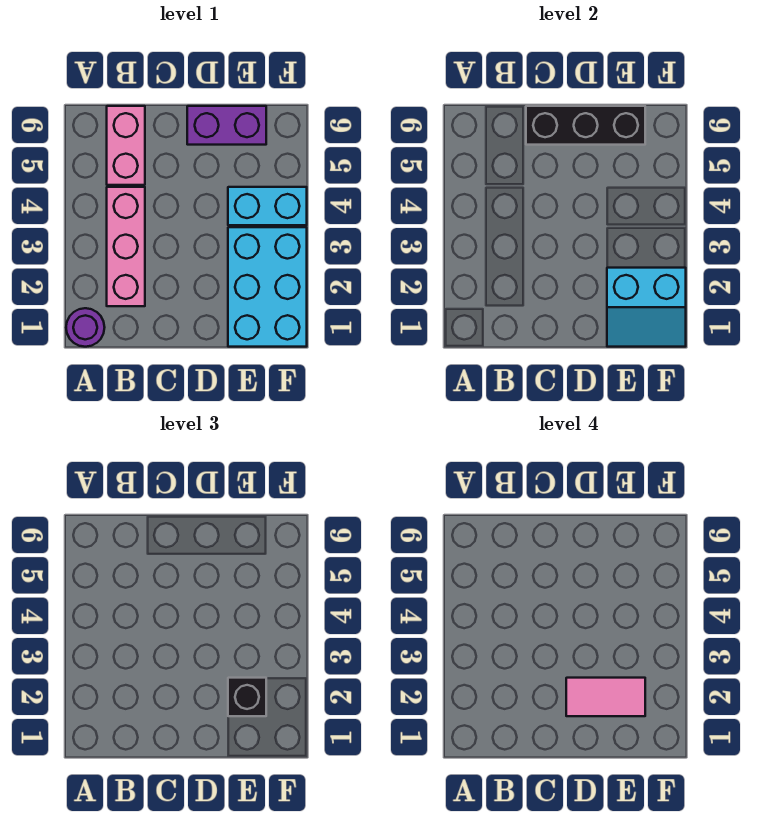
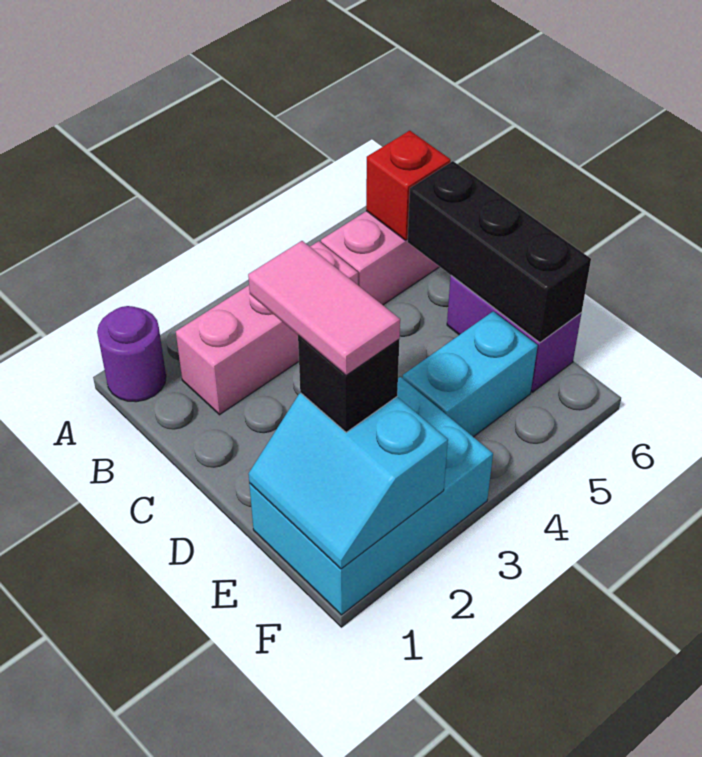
none -> red brick B6 level 2
cyan brick E4:F4 level 1 -> cyan brick E4:E5 level 1

